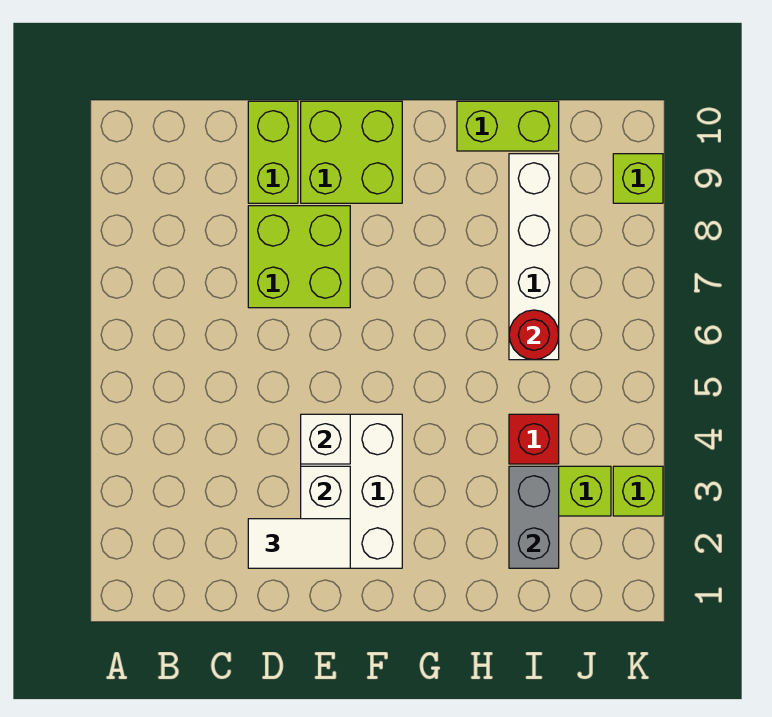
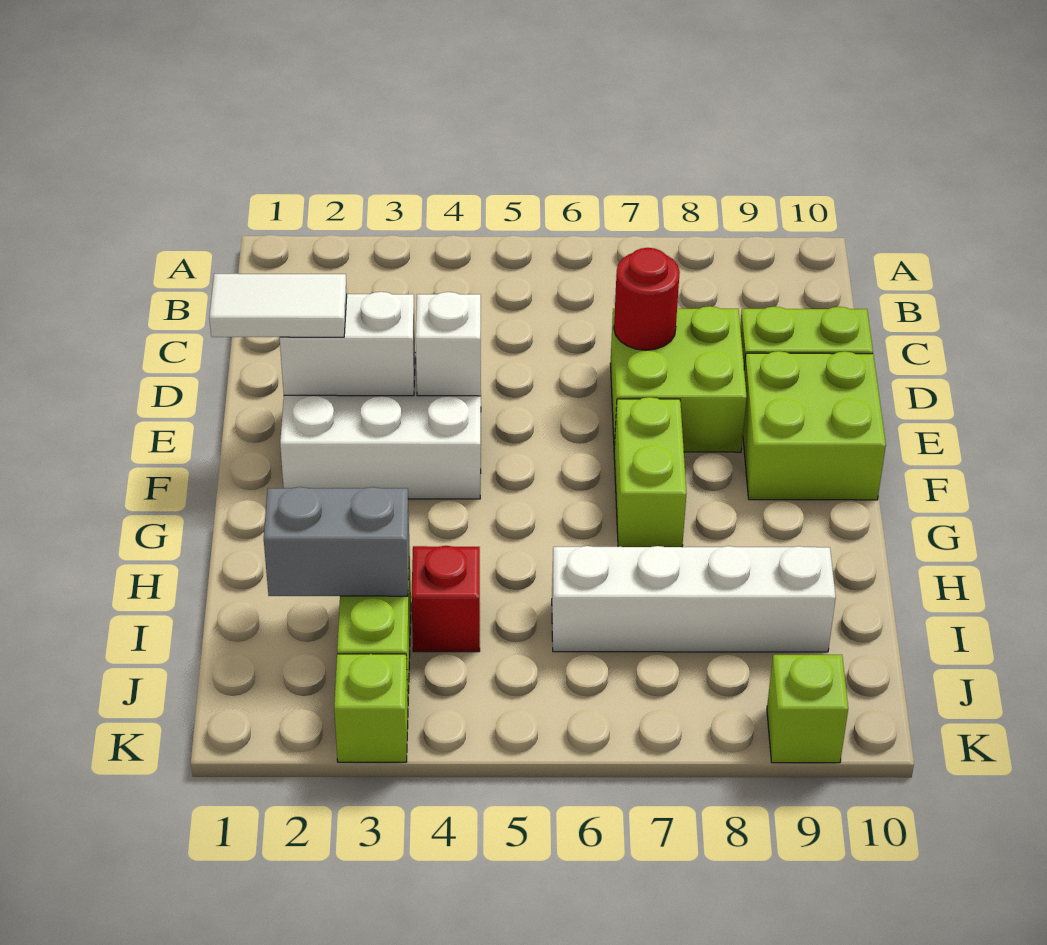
white tile D2:E2 level 3 -> white tile E1:E2 level 3
lime brick H10:I10 level 1 -> lime brick F7:G7 level 1
red round brick I6 level 2 -> red round brick D7 level 2

